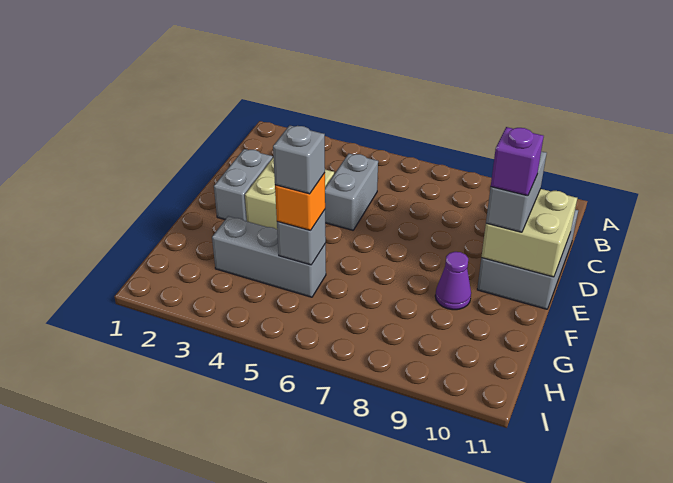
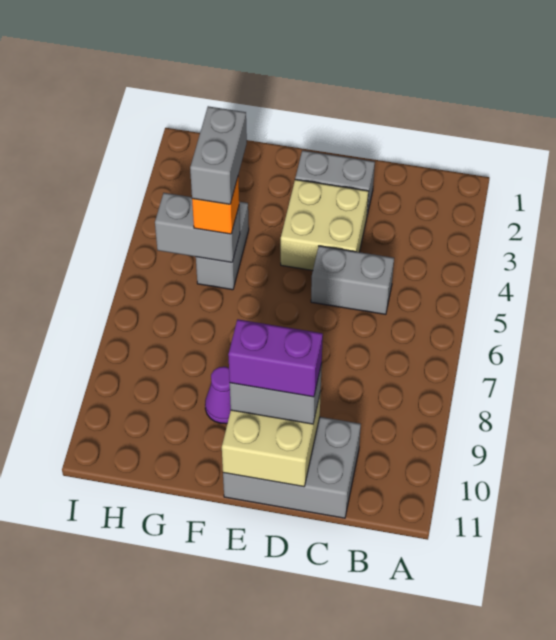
purple brick E10 level 4 -> purple brick D10:E10 level 4
grey brick G3:G5 level 1 -> grey brick G4:G5 level 1
grey brick G5 level 2 -> grey brick G5:H5 level 2
grey brick G5 level 4 -> grey brick G4:G5 level 4

